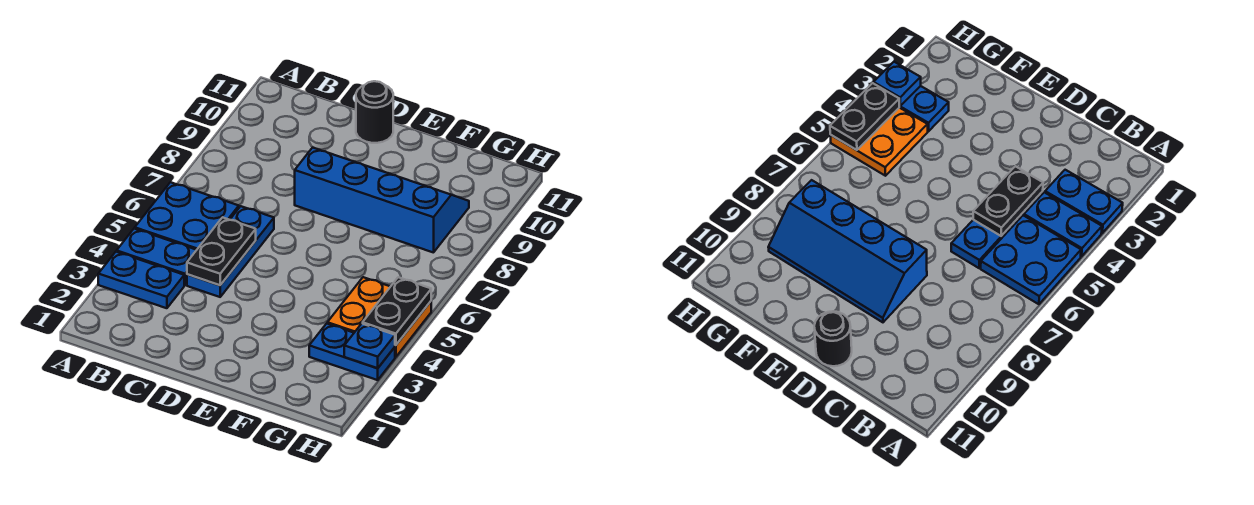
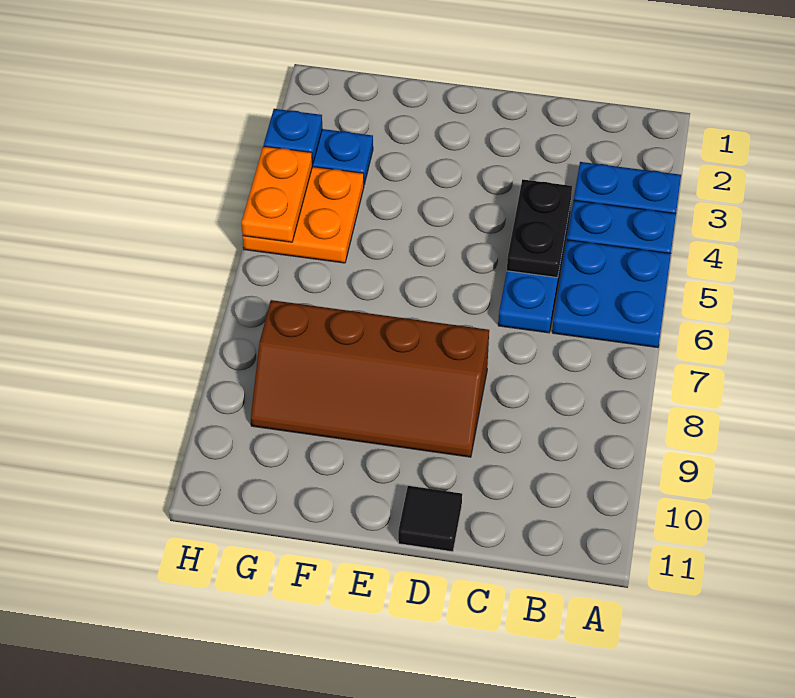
blue slope D8:G9 level 1 top 8 -> brown slope D8:G9 level 1 top 8
black round brick D11 level 1 -> black tile D11 level 1
black plate H4:H5 level 2 -> orange plate H4:H5 level 2

